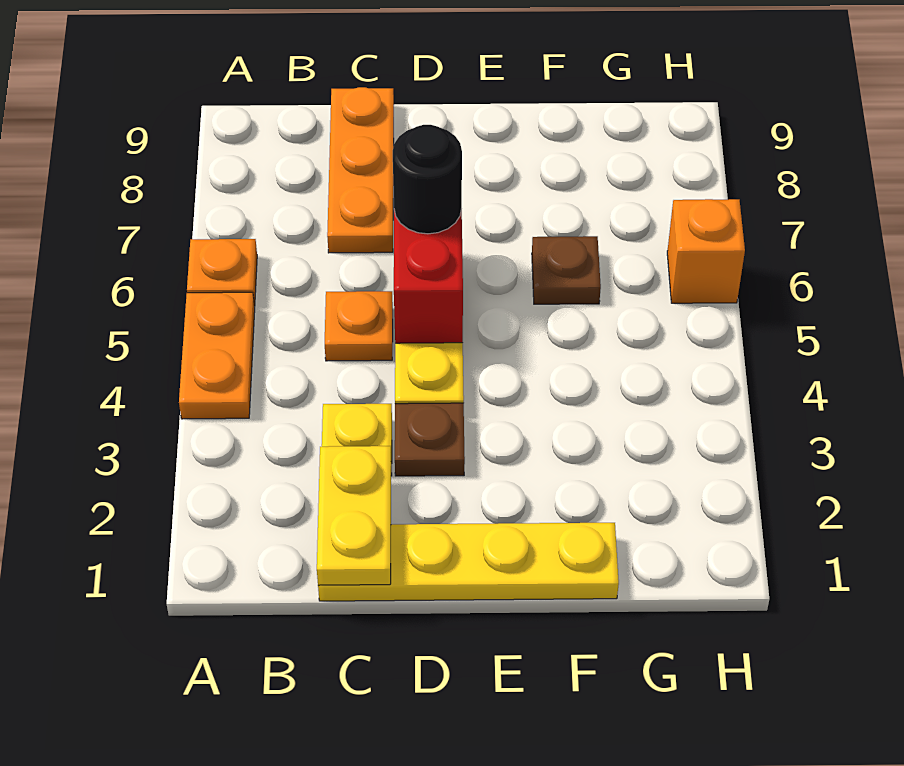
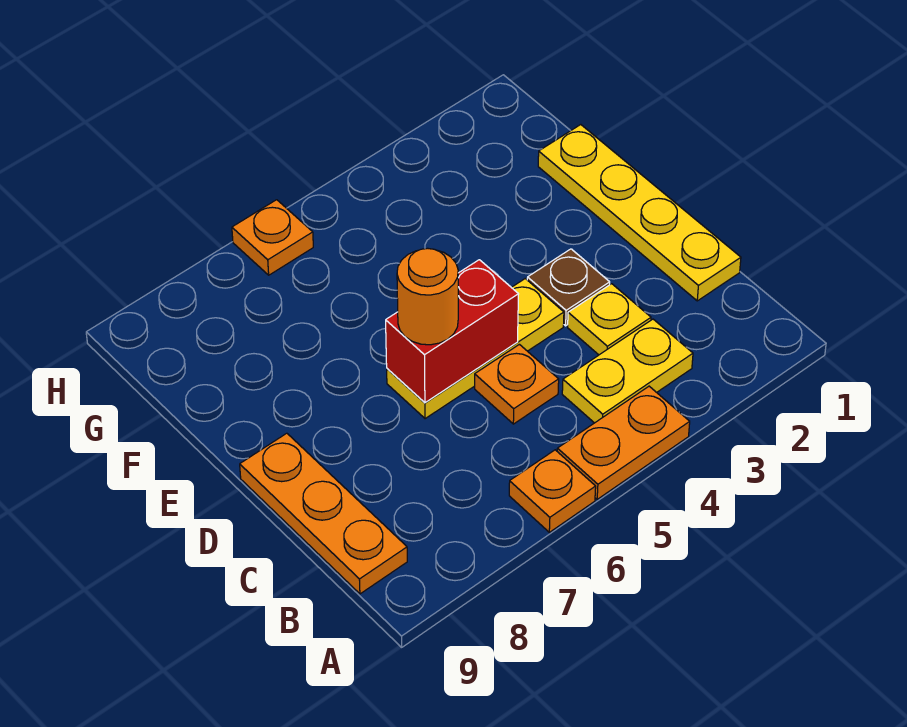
yellow plate C1:C2 level 2 -> yellow plate B3:B4 level 1
orange plate C7:C9 level 1 -> orange plate B9:D9 level 1
black round brick D6 level 3 -> orange round brick D6 level 3
brown plate F6 level 1 -> none
orange brick H6 level 1 -> orange plate H6 level 1

